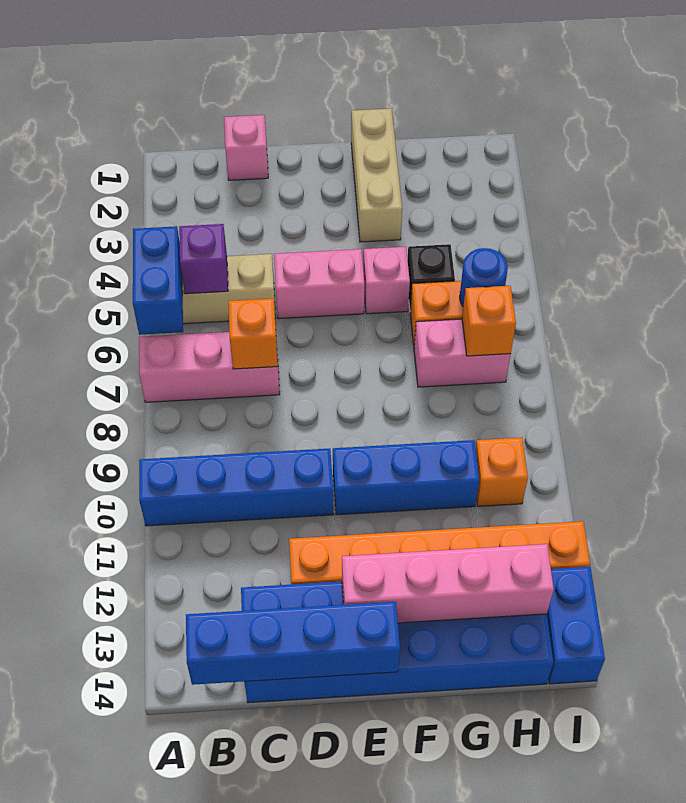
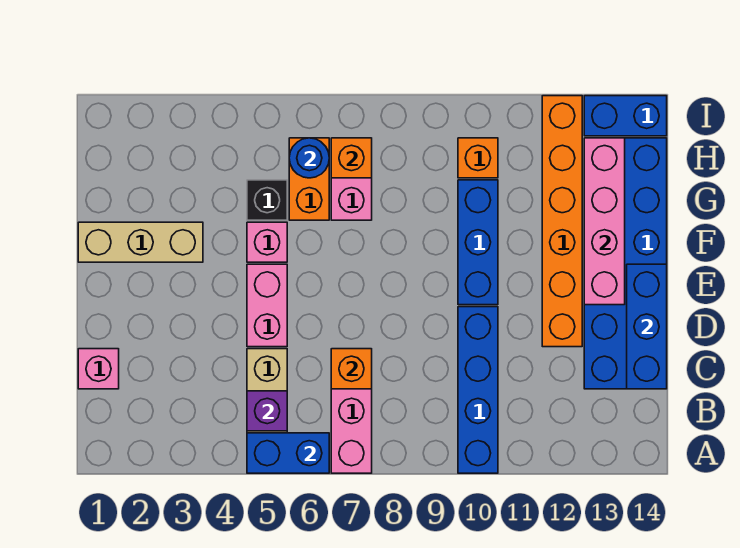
blue brick B14:E14 level 2 -> blue brick C14:E14 level 2

